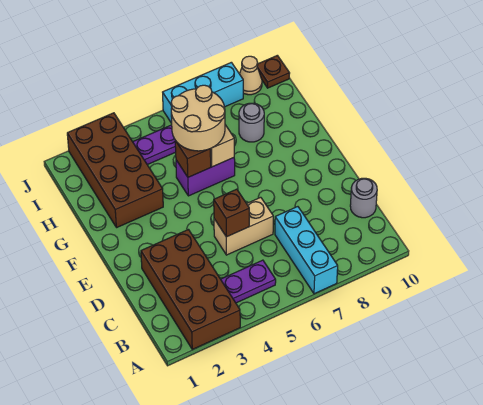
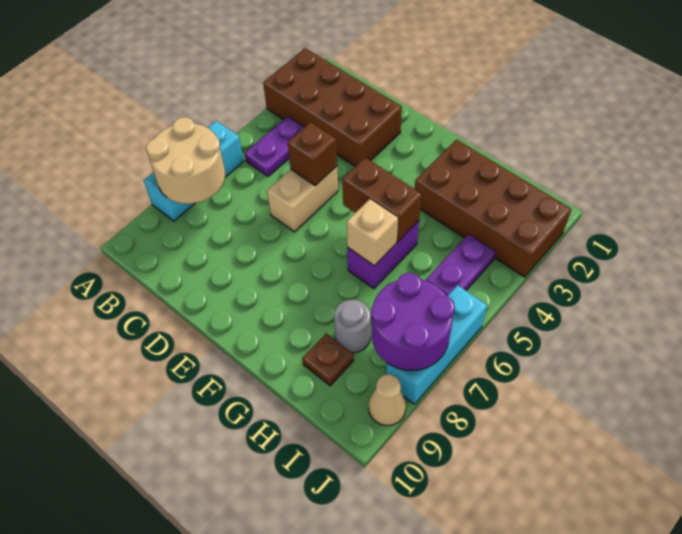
cyan brick A7:C7 level 1 -> cyan brick A6:A8 level 1
grey round brick C10 level 1 -> none
brown brick G5 level 2 -> brown brick F5:G5 level 2
tan round brick G5:H6 level 3 -> tan round brick A7:B8 level 2
none -> purple round brick I7:J8 level 2
brown plate J10 level 1 -> brown plate H9 level 1

